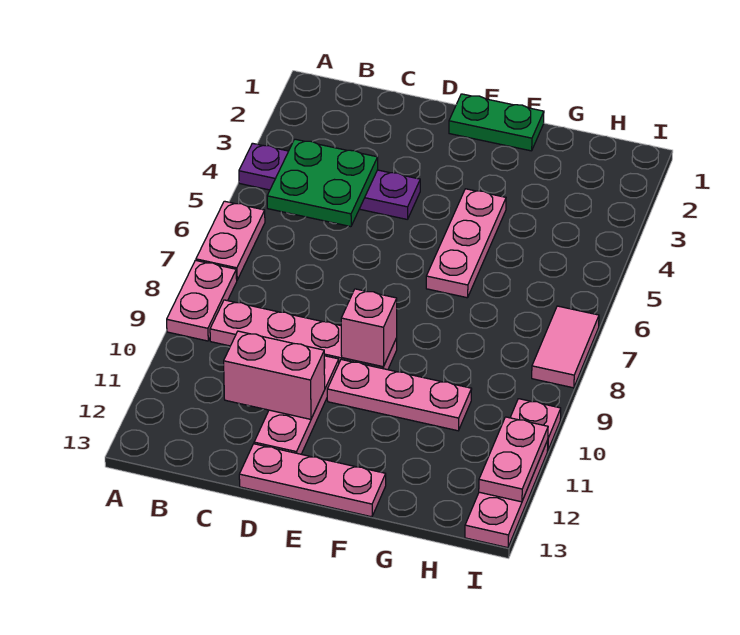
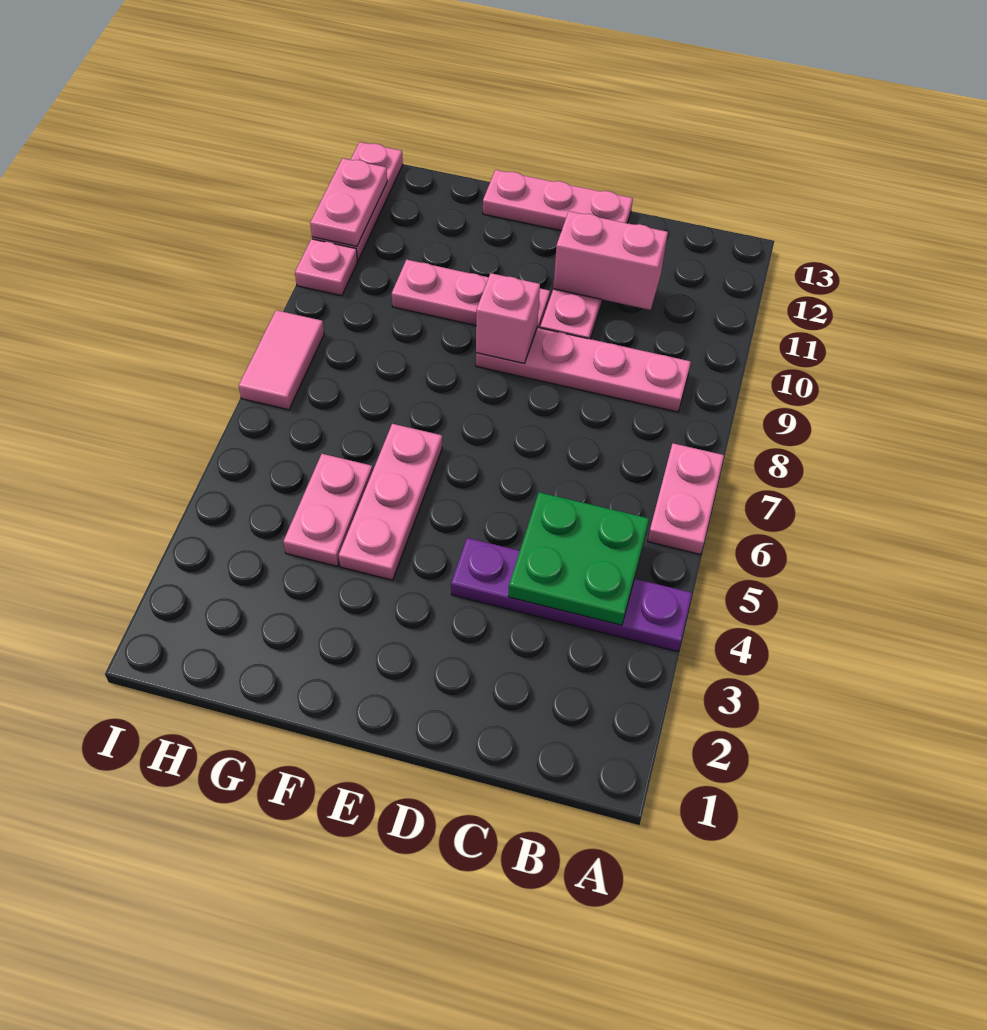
pink plate A8:A9 level 1 -> pink plate G4:G5 level 1
green plate E1:F1 level 1 -> none

